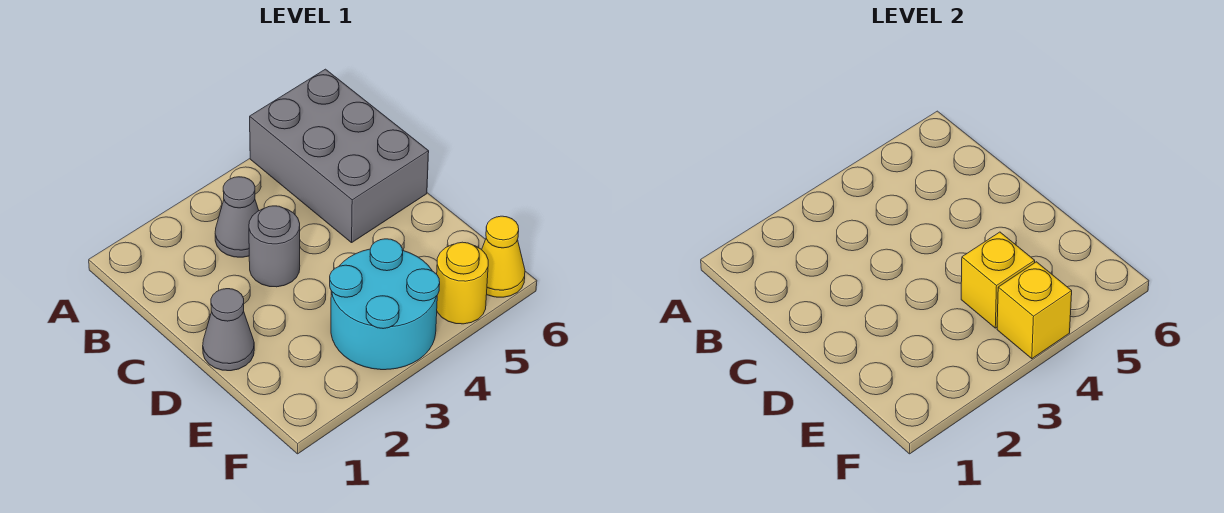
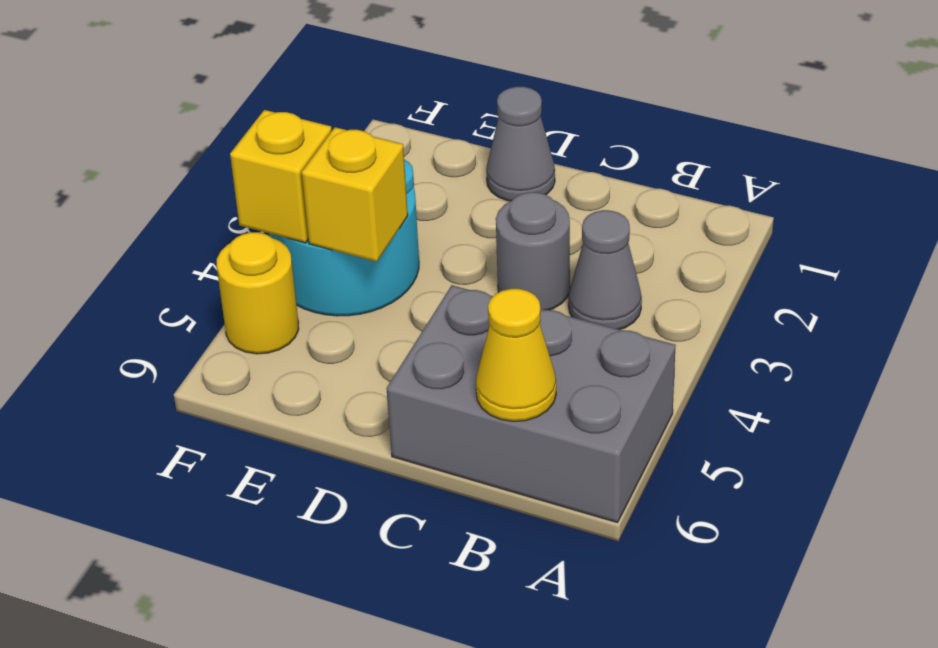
yellow cone F6 level 1 -> yellow cone B6 level 2

